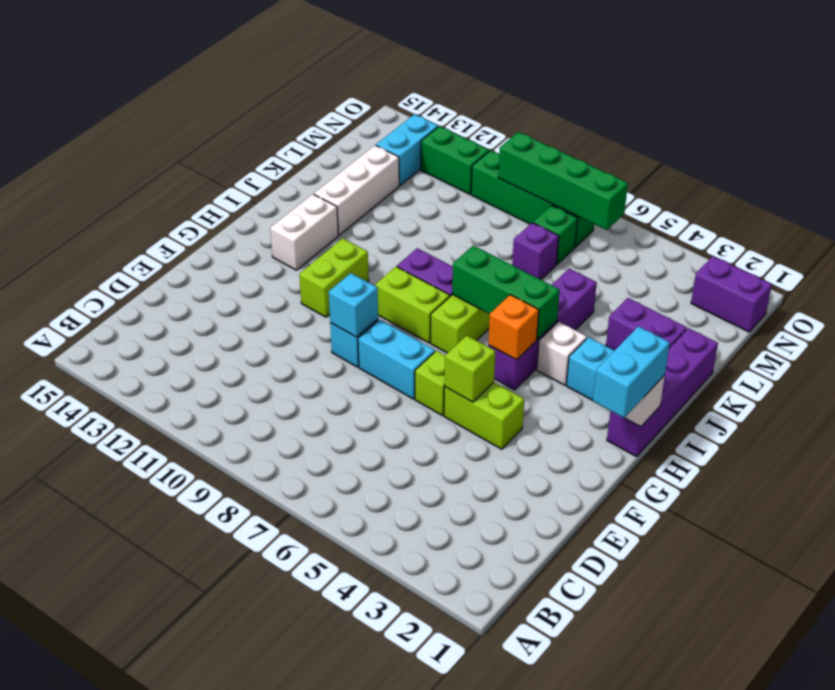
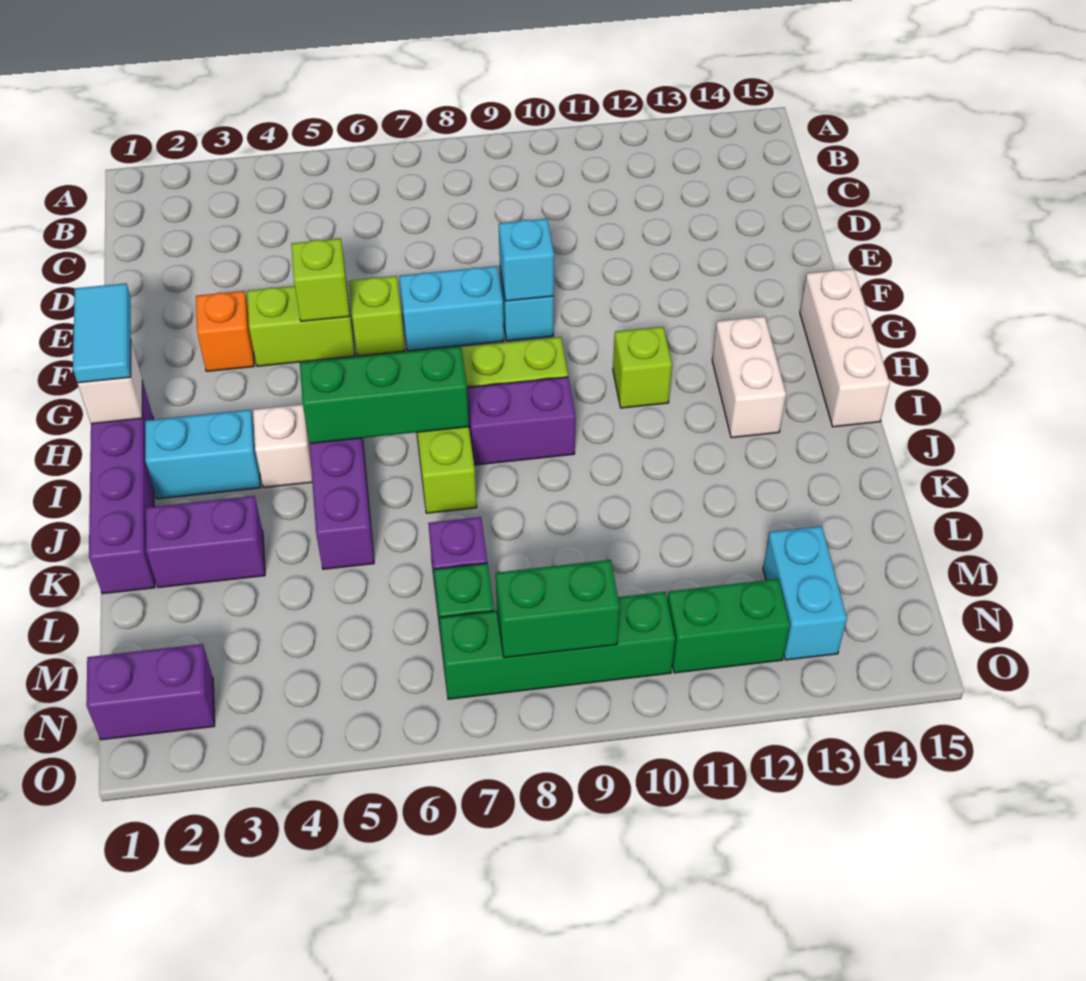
cyan brick G1:H1 level 3 -> cyan tile G1:H1 level 3
lime brick G11:H11 level 1 -> lime brick H11 level 1
orange brick H5 level 2 -> orange brick F3 level 1
white brick J13:L13 level 1 -> white brick G15:I15 level 1
green brick N6:N9 level 2 -> green brick N8:N9 level 2

